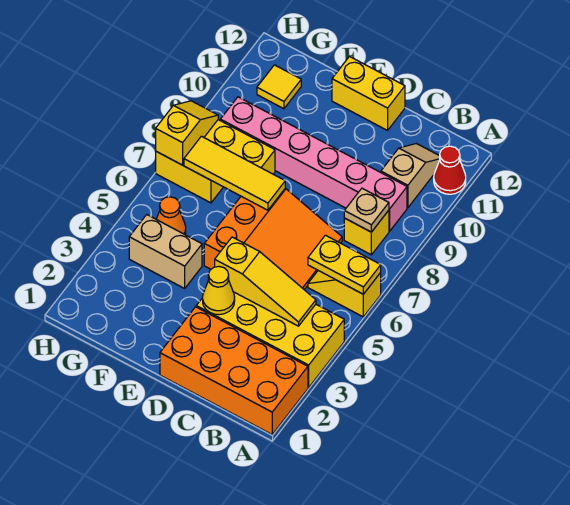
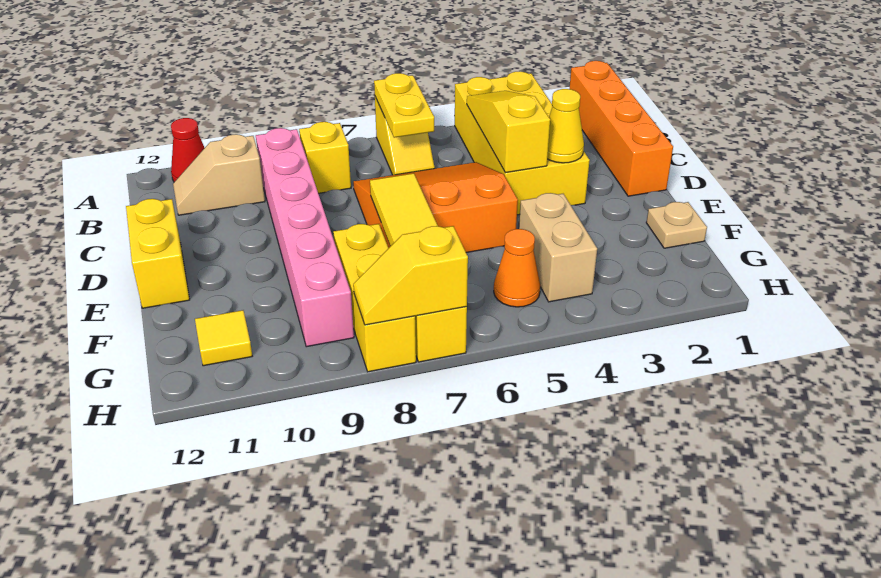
orange brick A1:D2 level 1 -> orange brick A1:D1 level 1
tan plate B8 level 2 -> tan plate F1 level 1

